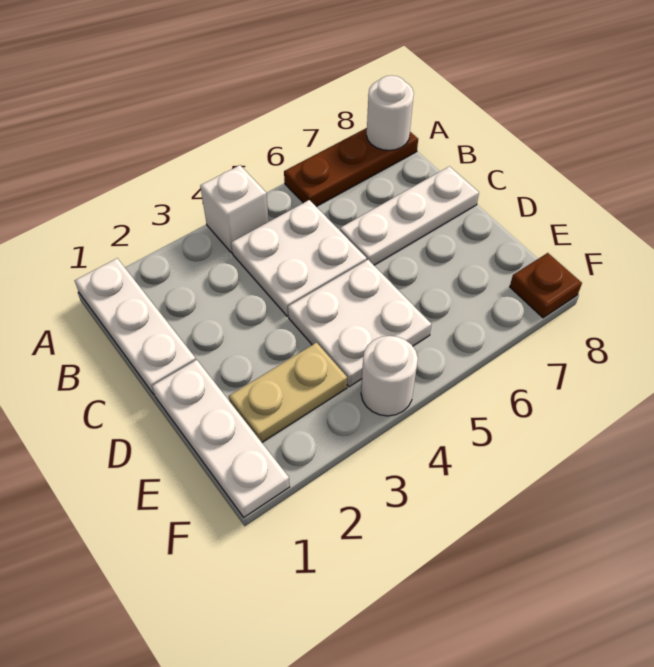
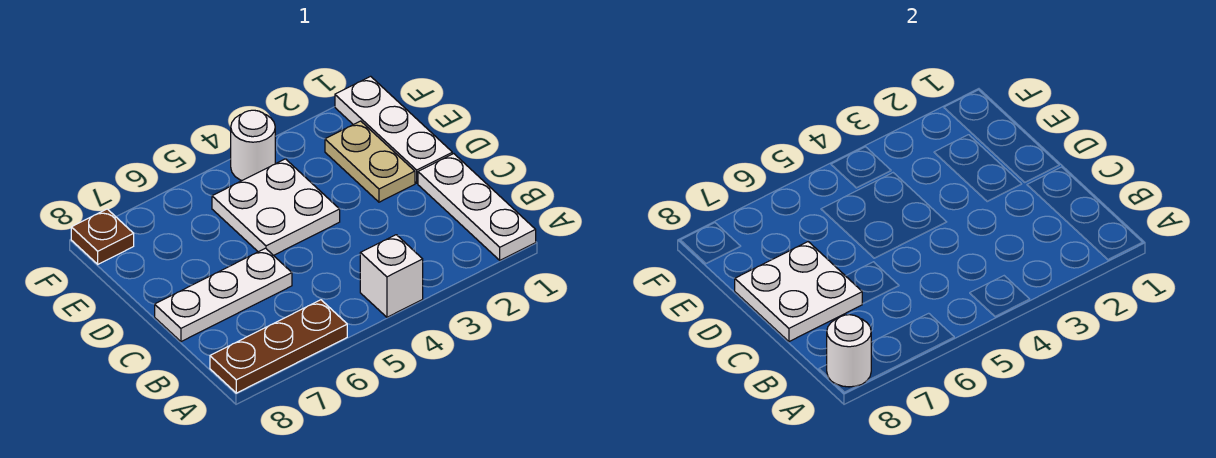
white plate B4:C5 level 1 -> white plate C7:D8 level 2
tan plate E2:E3 level 1 -> tan plate D2:E2 level 1

